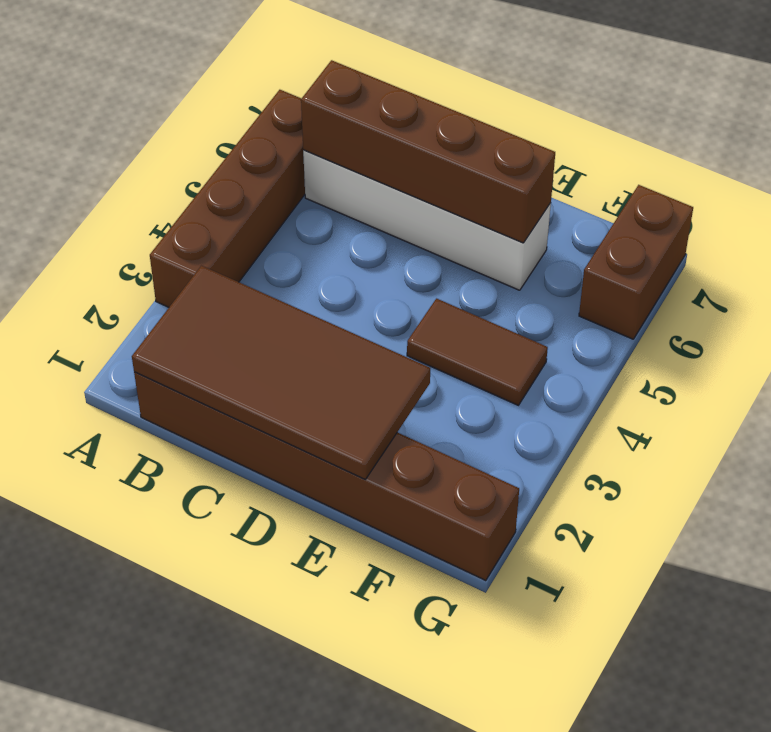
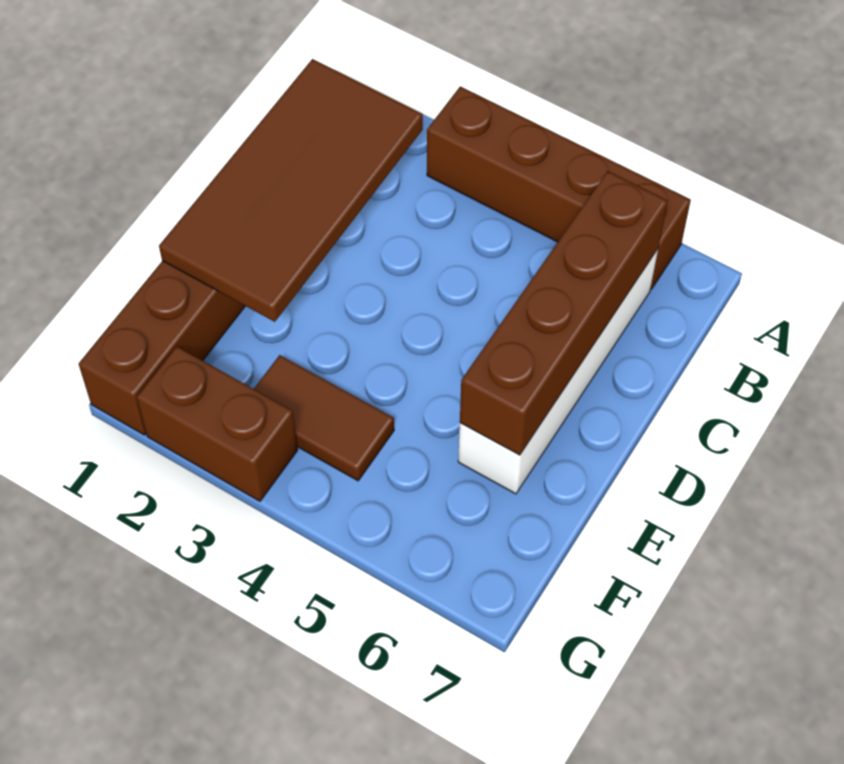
brown tile E4:F4 level 1 -> brown tile F3:F4 level 1
brown brick G6:G7 level 1 -> brown brick G2:G3 level 1

